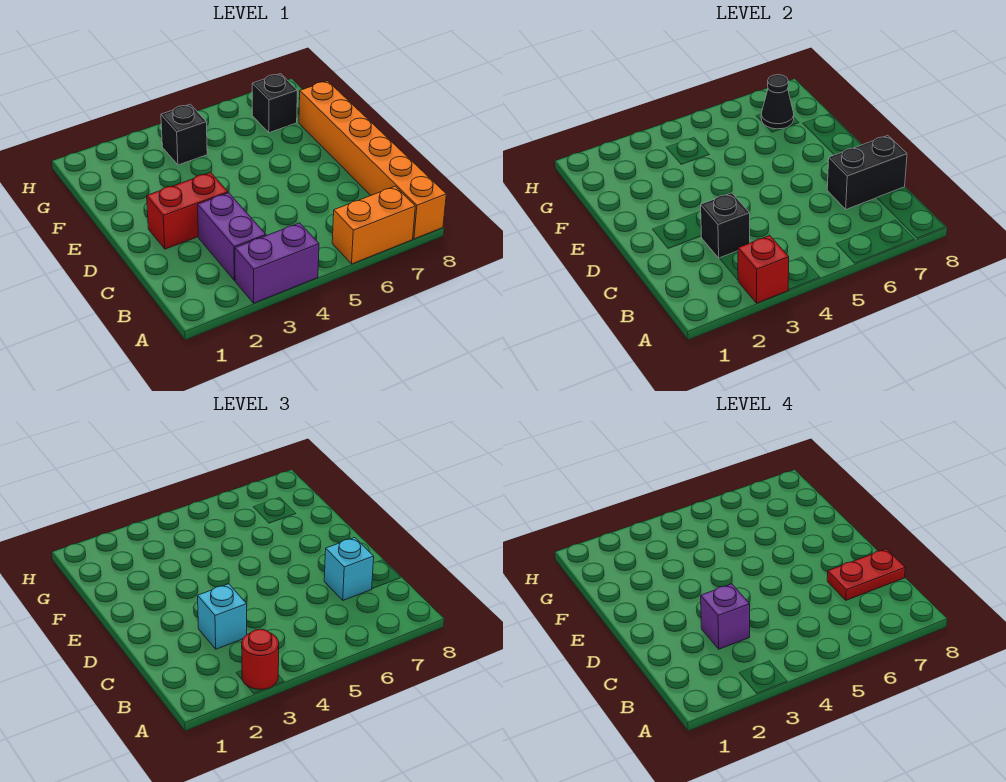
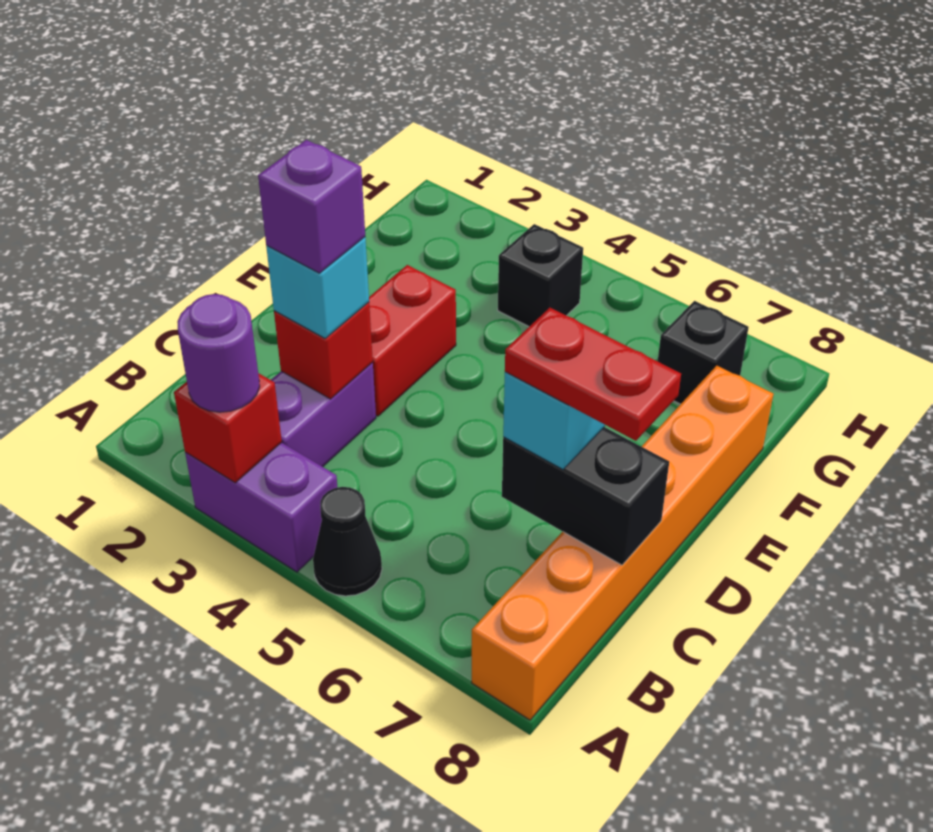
red round brick A3 level 3 -> purple round brick A3 level 3
orange brick A6:A7 level 1 -> none
black brick C3 level 2 -> red brick C3 level 2
red brick D2:D3 level 1 -> red brick D3:E3 level 1
black cone G7 level 2 -> black cone A5 level 1

